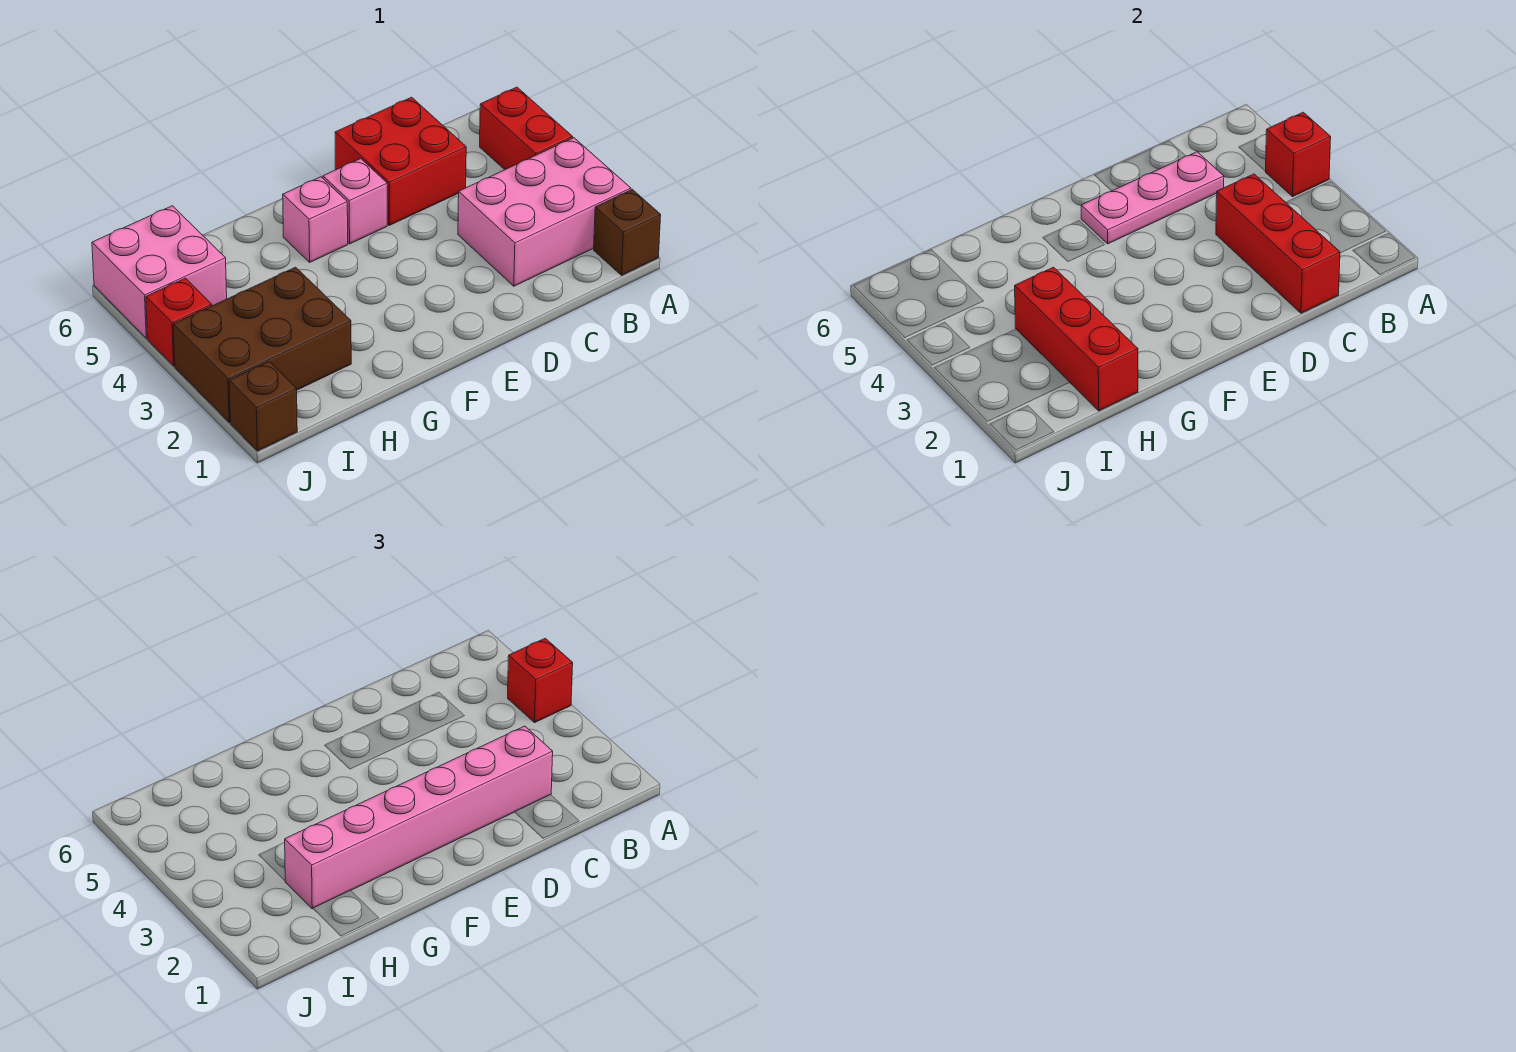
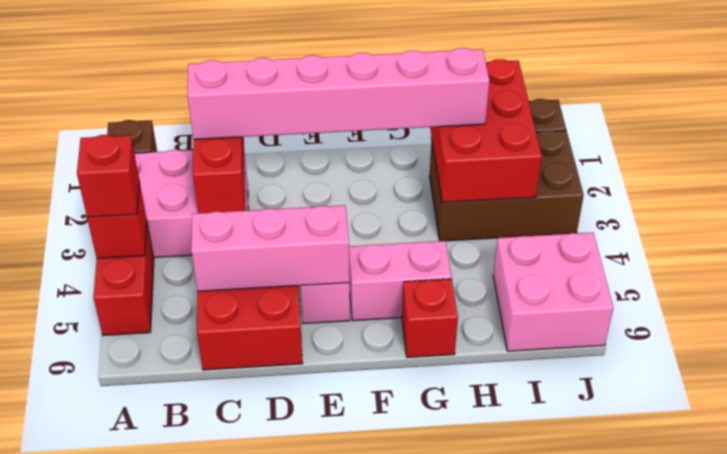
pink plate C5:E5 level 2 -> pink brick C5:E5 level 2
pink brick F5 level 1 -> pink brick F5:G5 level 1
red brick H1:H3 level 2 -> red brick H1:I3 level 2
red brick J4 level 1 -> red brick G6 level 1

